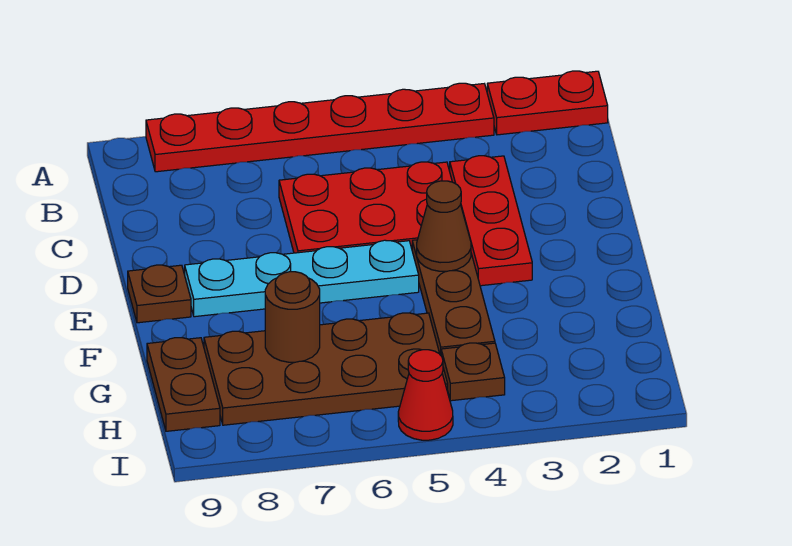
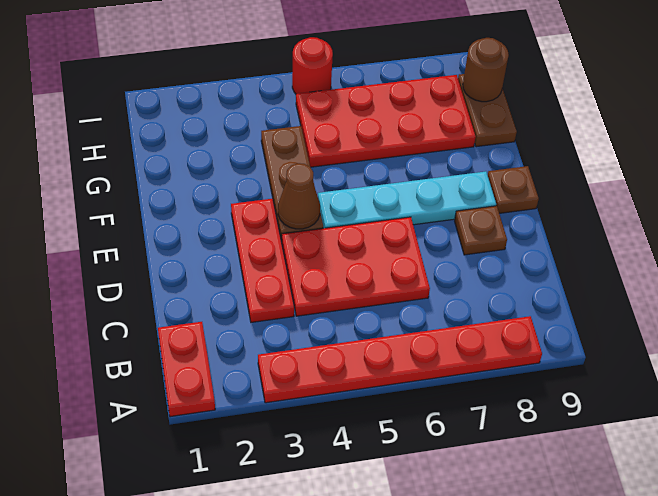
red plate A1:A2 level 1 -> red plate A1:B1 level 1
brown plate G5:H8 level 1 -> red plate G5:H8 level 1
brown round brick G7 level 2 -> brown round brick H9 level 2
brown plate H4 level 1 -> brown plate D8 level 1
red cone I5 level 1 -> red round brick I5 level 1

